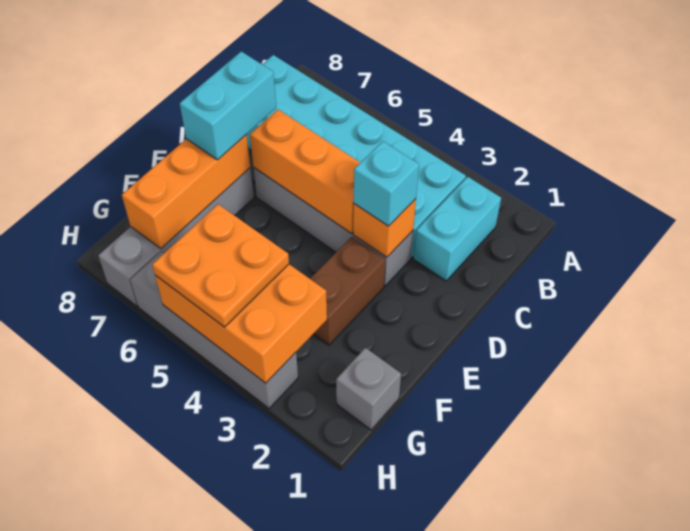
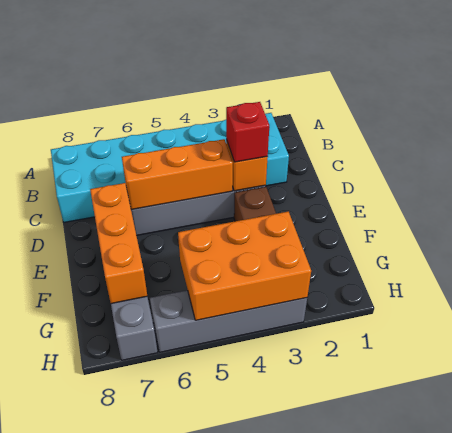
cyan brick D3 level 3 -> red brick D3 level 3
cyan brick D7:E7 level 3 -> none
grey brick G1 level 1 -> none
orange plate G4:H5 level 3 -> none

